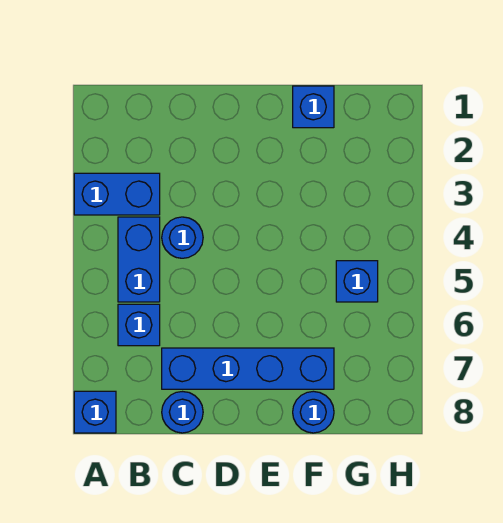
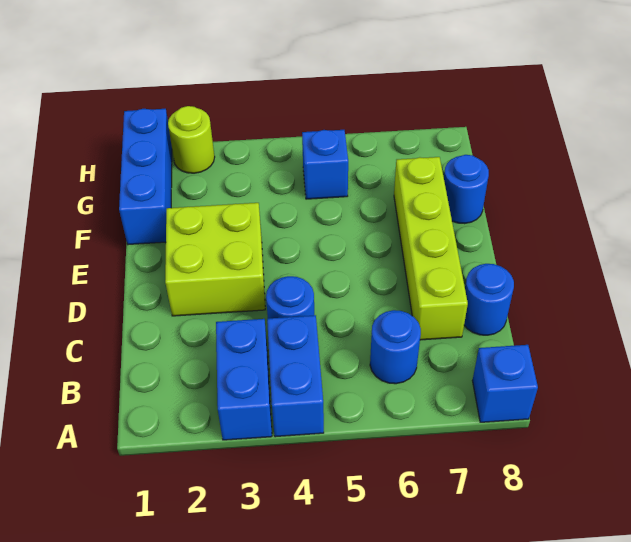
blue brick B4:B5 level 1 -> blue brick A4:B4 level 1
blue brick B6 level 1 -> blue round brick B6 level 1
blue brick C7:F7 level 1 -> lime brick C7:F7 level 1
none -> lime brick D2:E3 level 1
blue brick F1 level 1 -> blue brick F1:H1 level 1
none -> lime round brick H2 level 1

